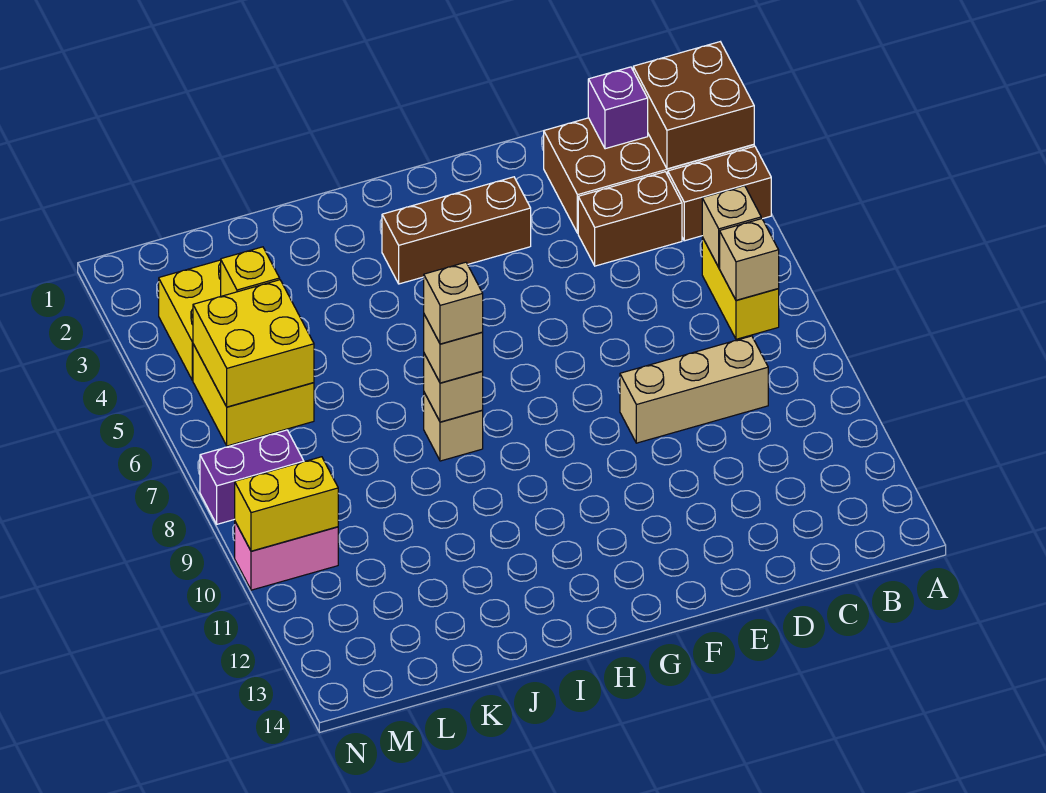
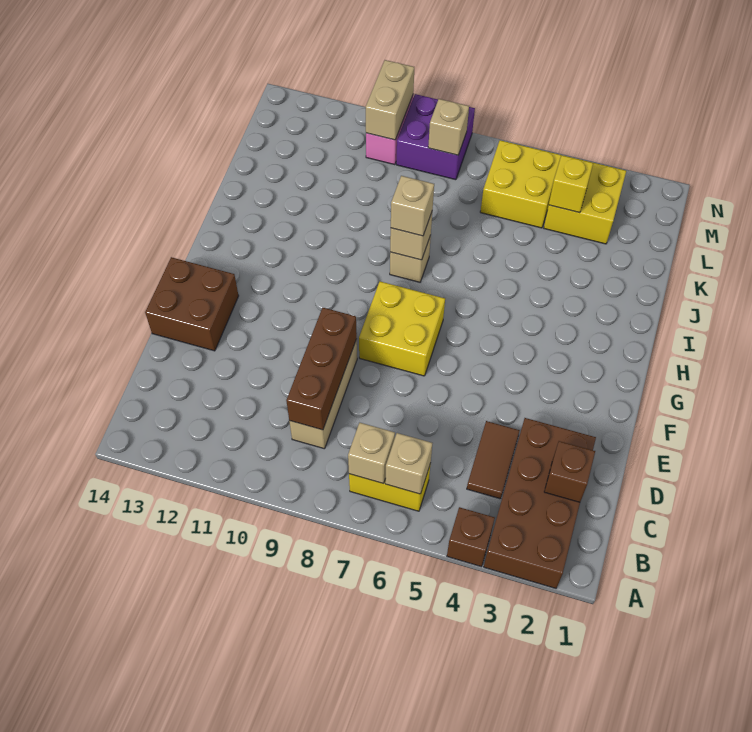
brown brick A2:B3 level 2 -> brown brick E13:F14 level 1
brown brick A4:B4 level 1 -> brown brick A4 level 1
purple brick C2 level 2 -> brown brick C2 level 2
brown brick C4:D4 level 1 -> brown tile C4:D4 level 1
brown brick F3:H3 level 1 -> brown brick C9:E9 level 2
tan brick I8 level 4 -> tan brick M8 level 2
yellow brick L5:M6 level 2 -> yellow brick F7:G8 level 1
purple brick M8:N8 level 1 -> purple brick M8:N9 level 1
yellow brick M10:N10 level 2 -> tan brick M10:N10 level 2

